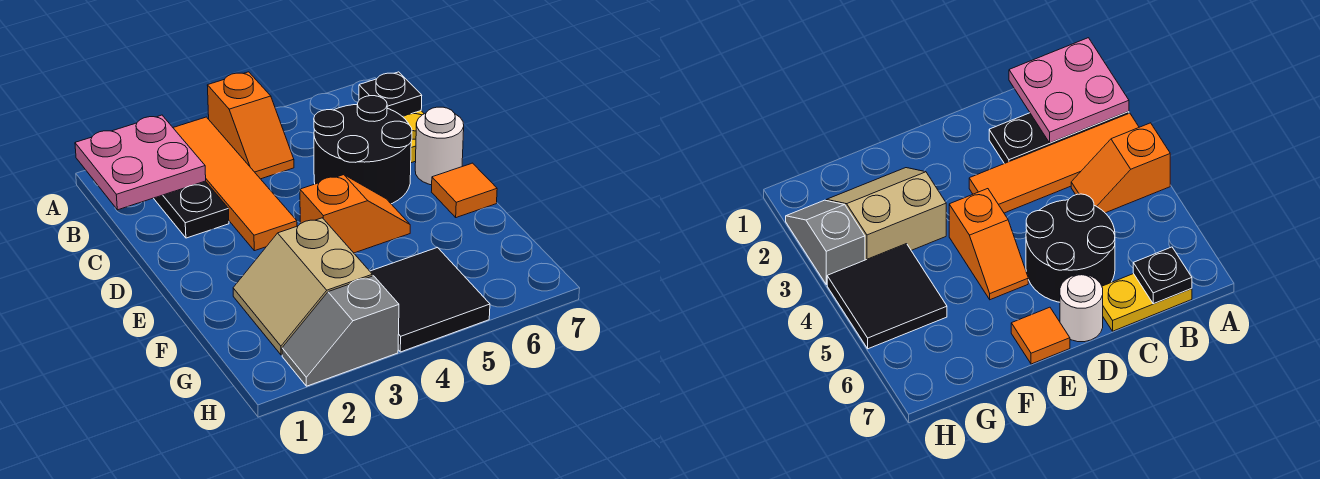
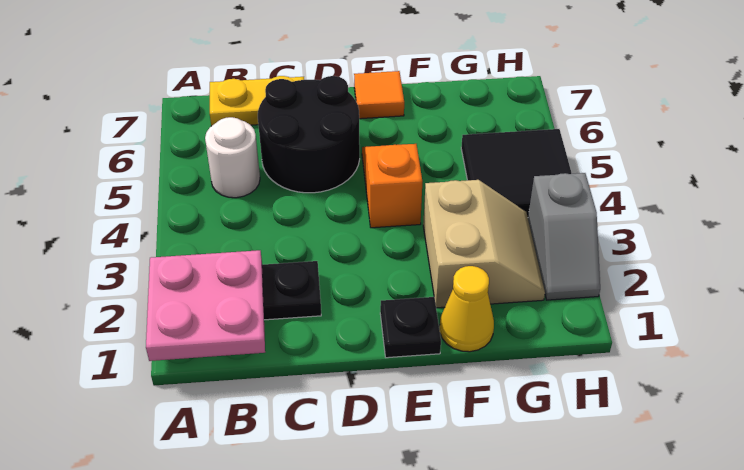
orange tile A3:D3 level 1 -> none
orange slope A4:B4 level 1 top A -> none
black plate B7 level 2 -> black plate E1 level 1
white round brick D7 level 1 -> white round brick B5 level 1
none -> yellow cone F1 level 1
tan slope F2:G3 level 1 top 3 -> tan slope F2:G3 level 1 top F

